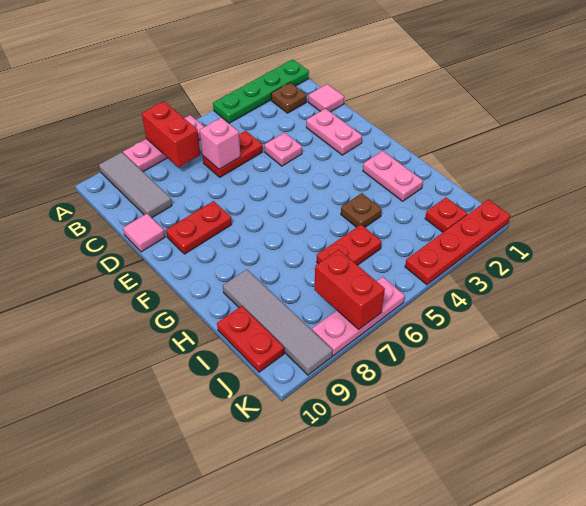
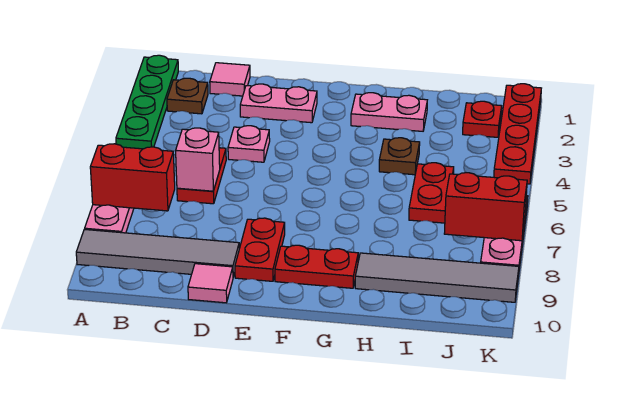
grey tile A9:C9 level 1 -> grey tile A9:D9 level 1
red plate I10:J10 level 1 -> red plate F9:G9 level 1

